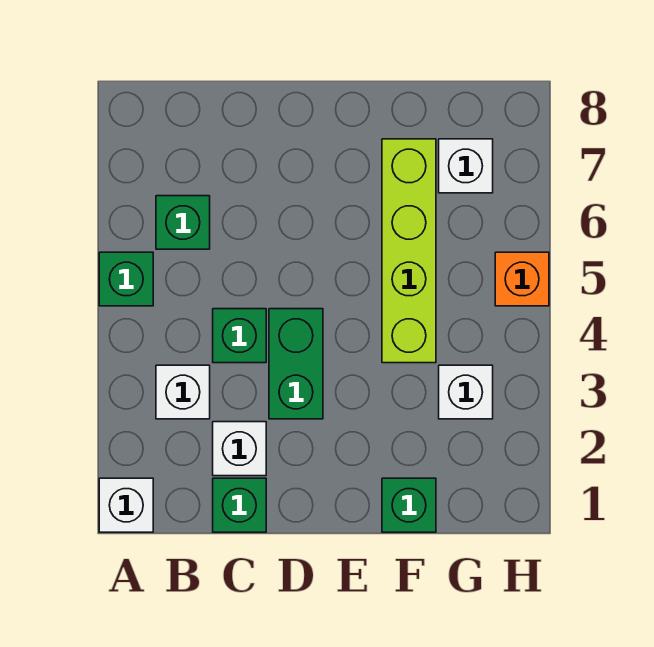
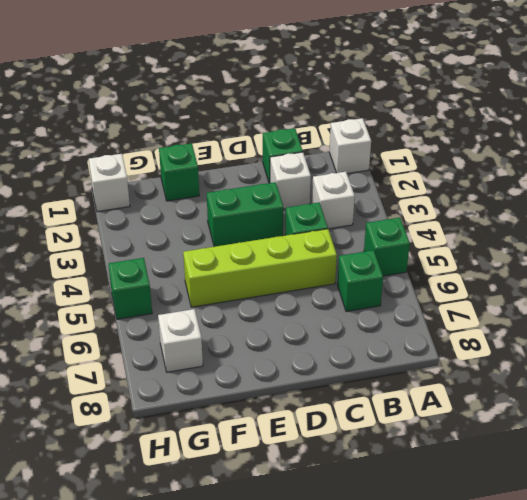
green brick D3:D4 level 1 -> green brick D3:E3 level 1
lime brick F4:F7 level 1 -> lime brick C5:F5 level 1
white brick G3 level 1 -> white brick H1 level 1
orange brick H5 level 1 -> green brick H5 level 1

